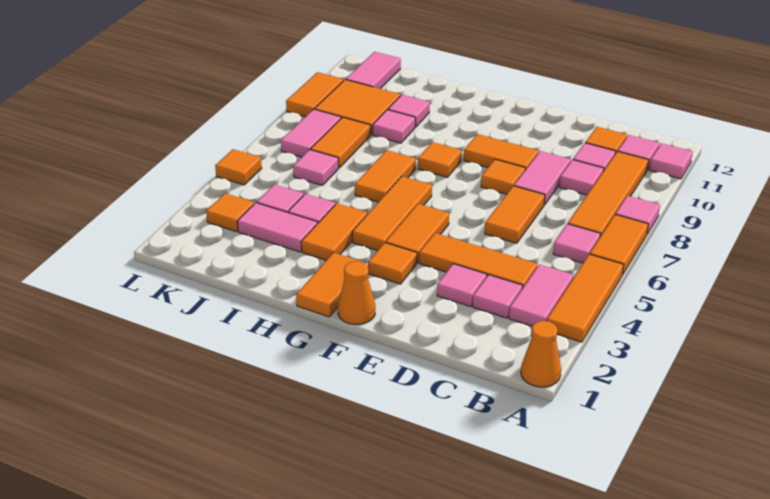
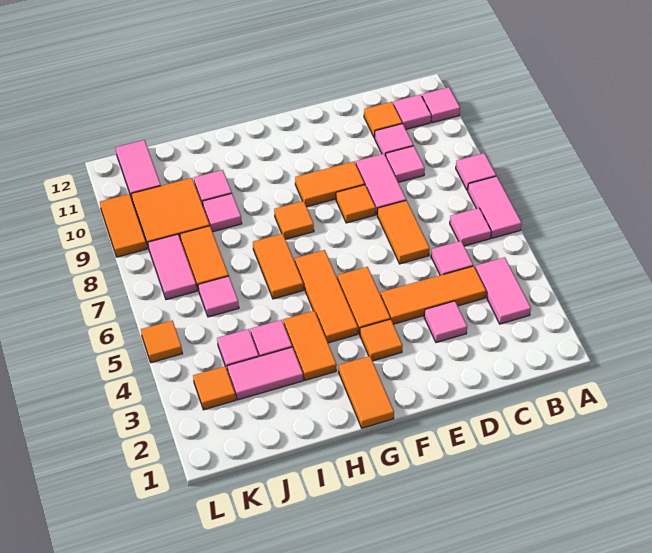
orange cone A1 level 1 -> none
orange tile A3:A5 level 1 -> none
orange tile A6:A7 level 1 -> pink tile A6:A7 level 1
orange tile B7:B10 level 1 -> none
pink tile C3 level 1 -> pink tile C5 level 1
orange cone F1 level 1 -> none

